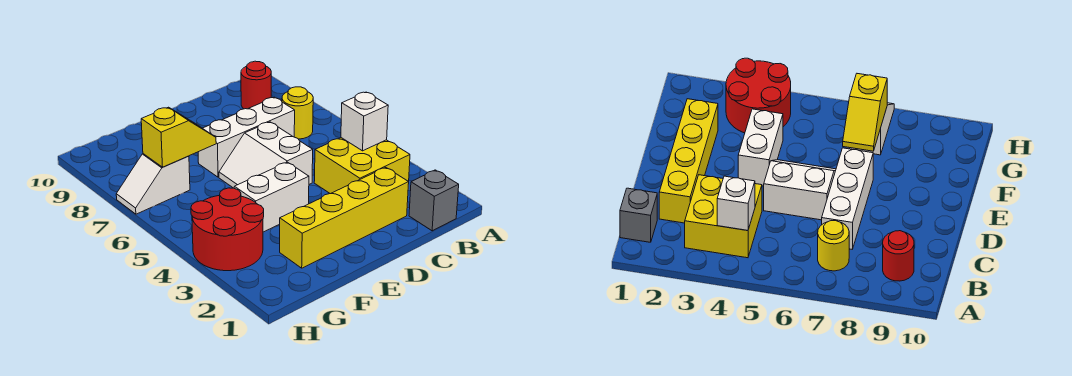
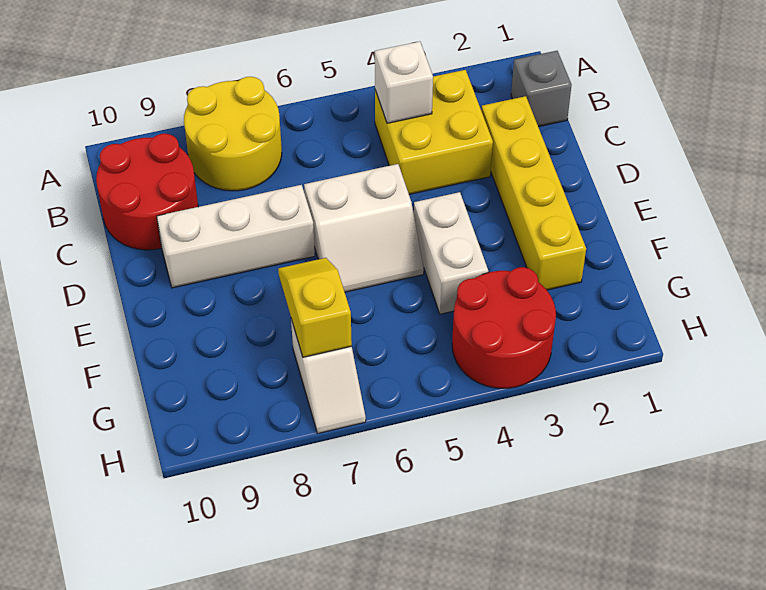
yellow round brick B7 level 1 -> yellow round brick A7:B8 level 1
red round brick B9 level 1 -> red round brick B9:C10 level 1
white brick C7:E7 level 1 -> white brick D7:D9 level 1

